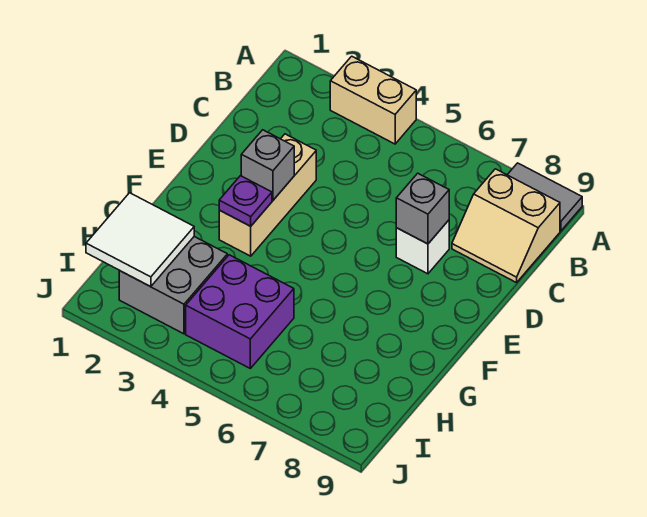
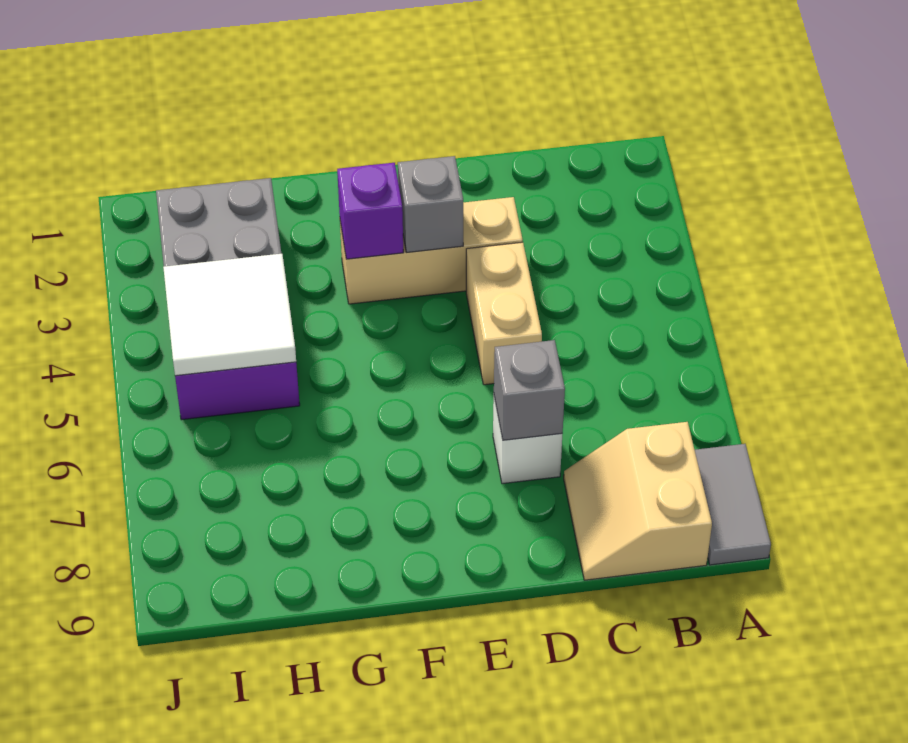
tan brick A3:A4 level 1 -> tan brick D4:D5 level 1
purple plate F3 level 2 -> purple brick F3 level 2
white tile H1:I2 level 2 -> white tile H4:I5 level 2

